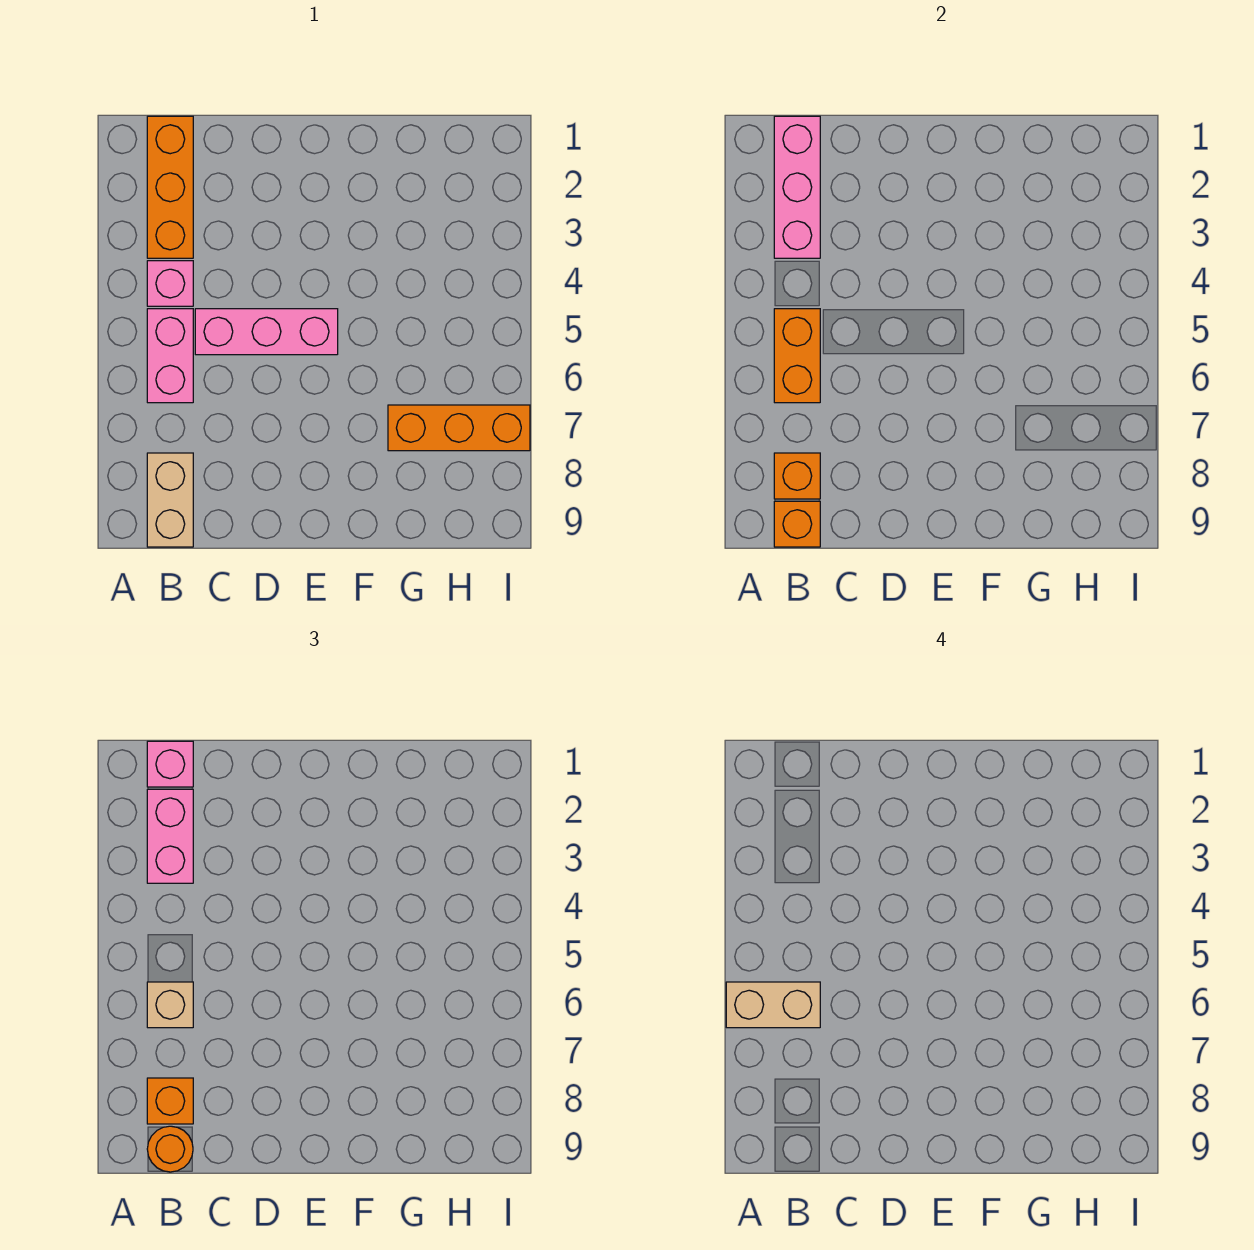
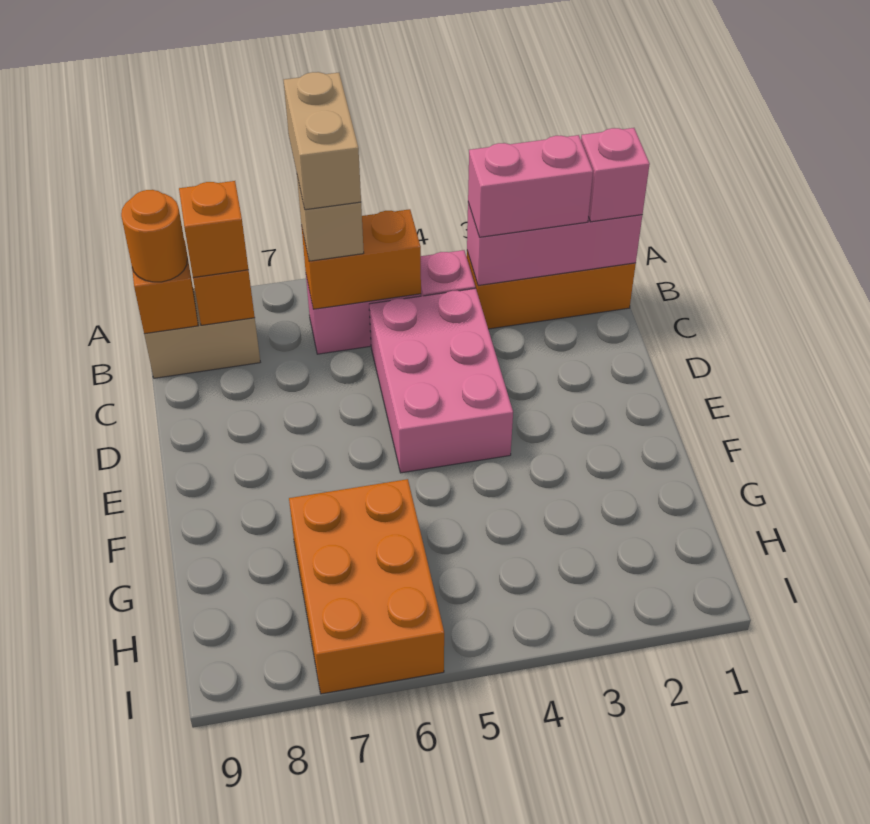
pink brick C5:E5 level 1 -> pink brick C4:E5 level 1
orange brick G7:I7 level 1 -> orange brick G6:I7 level 1

